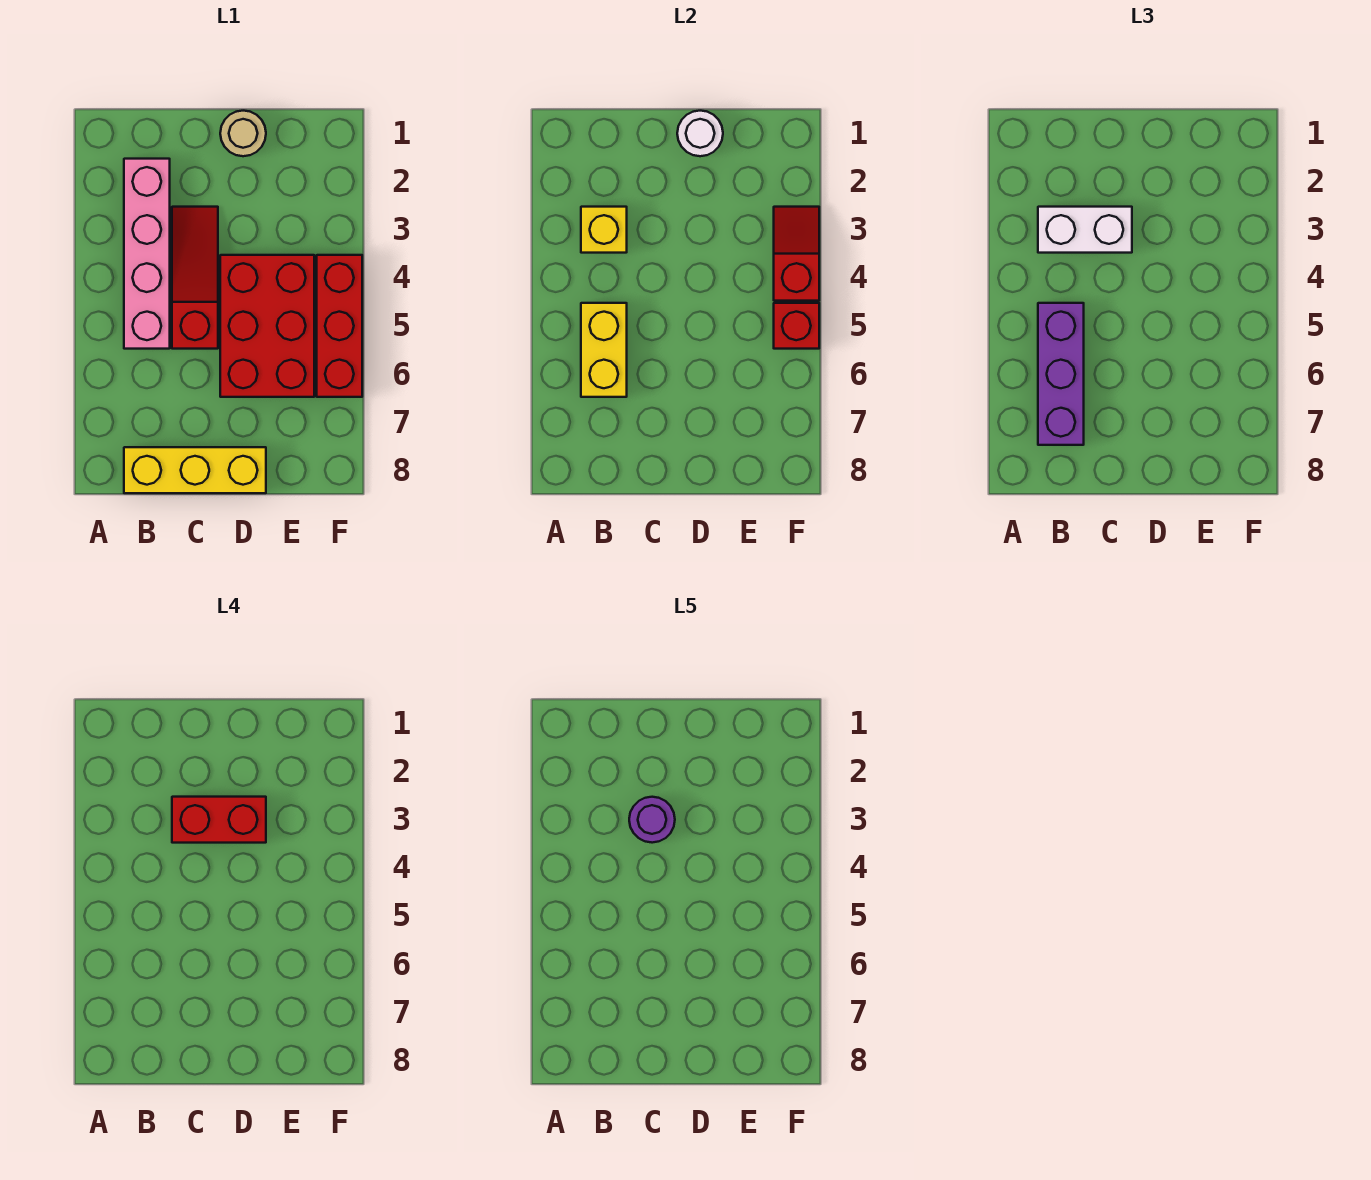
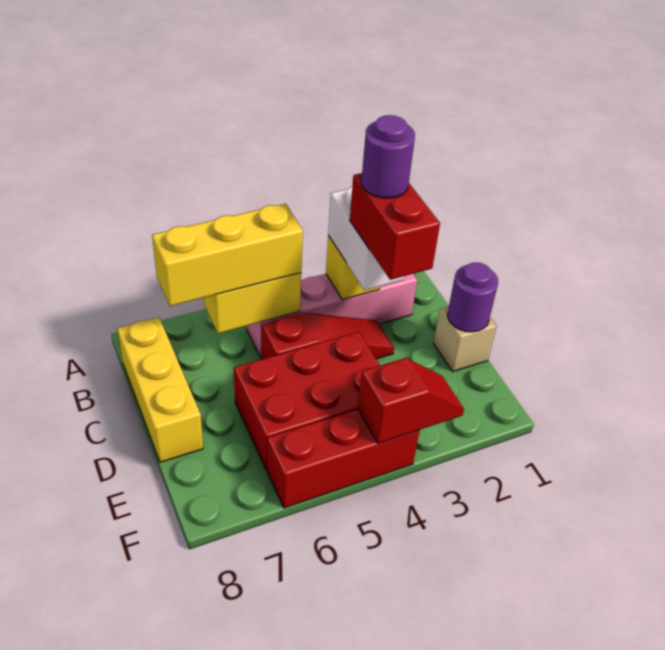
purple brick B5:B7 level 3 -> yellow brick B5:B7 level 3
tan round brick D1 level 1 -> tan brick D1 level 1
white round brick D1 level 2 -> purple round brick D1 level 2
red brick F5 level 2 -> none

